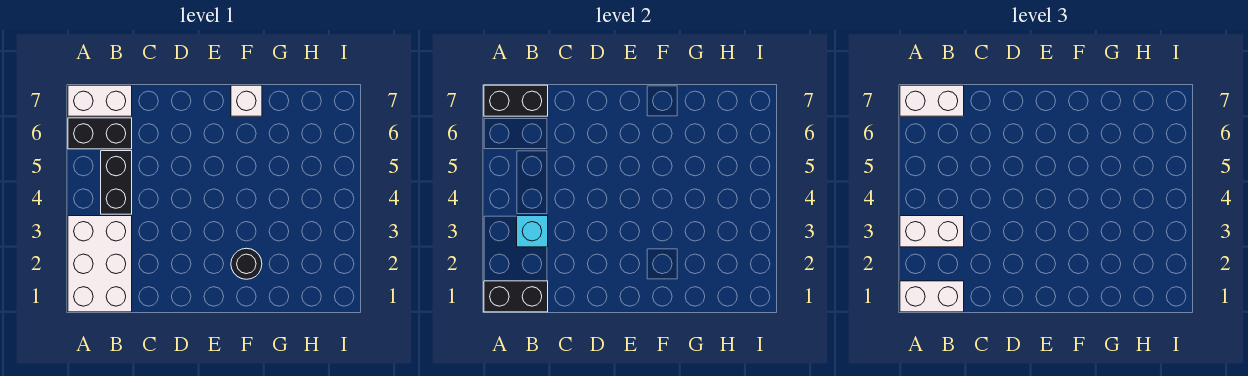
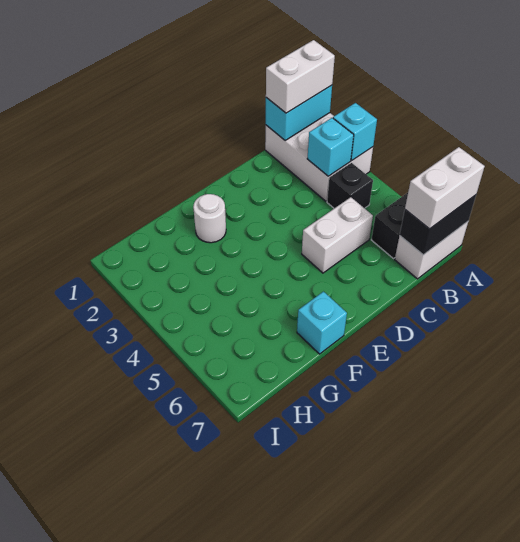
black brick A1:B1 level 2 -> cyan brick A1:B1 level 2
none -> cyan brick A3 level 2
white brick A3:B3 level 3 -> white brick C5:D5 level 1
black brick B4:B5 level 1 -> black brick B4 level 1
black round brick F2 level 1 -> white round brick F2 level 1
white brick F7 level 1 -> cyan brick F7 level 1

